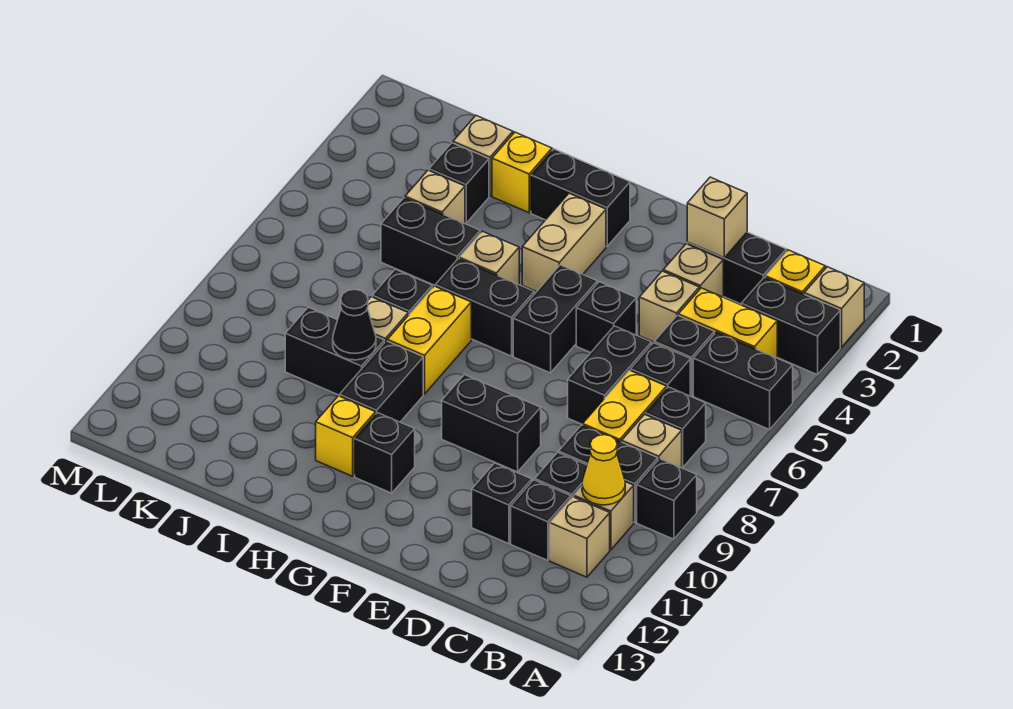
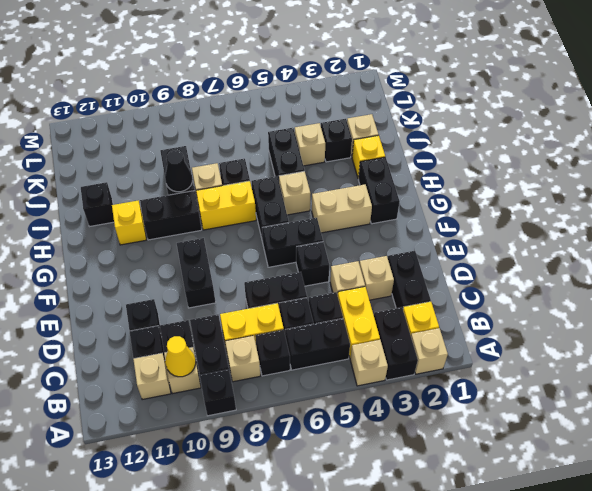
black brick A5:B5 level 1 -> black brick B5:B6 level 1
tan brick D2 level 2 -> tan brick A4 level 1
black brick G11 level 1 -> black brick I12 level 1

